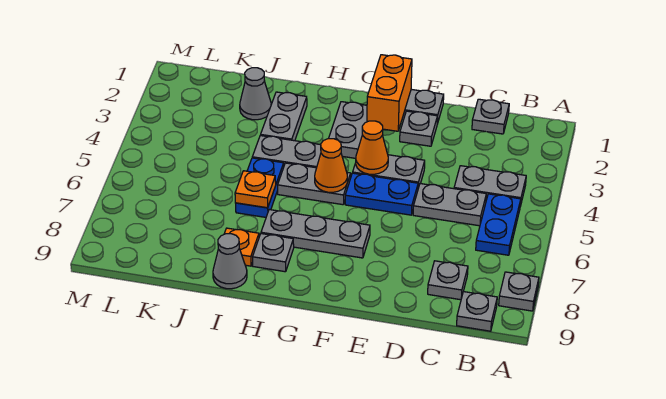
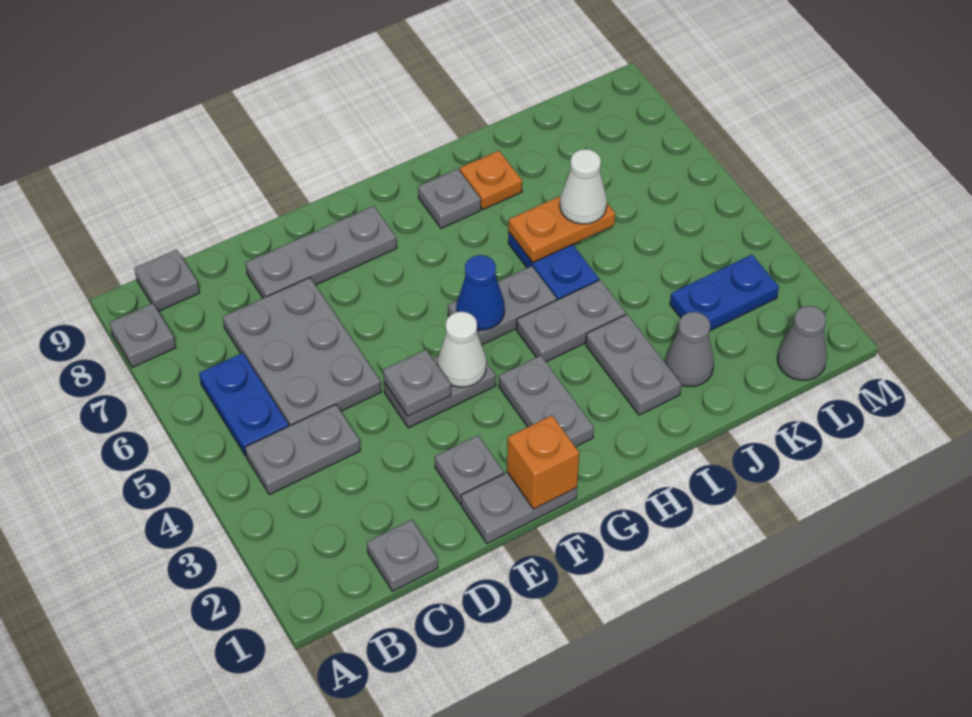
grey plate C5:D5 level 1 -> grey plate C5:D7 level 1
grey plate C8 level 1 -> grey plate E4 level 2
blue plate E5:F5 level 1 -> blue plate K3:L3 level 1
orange brick F1:F2 level 2 -> orange brick F1 level 2
orange cone F4 level 2 -> white cone F4 level 2
grey plate F7:H7 level 1 -> grey plate D8:F8 level 1
orange cone G5 level 2 -> blue cone G5 level 2
orange plate I6 level 2 -> orange plate I6:J6 level 2
grey cone I9 level 1 -> grey cone L1 level 1
none -> white cone J6 level 3

